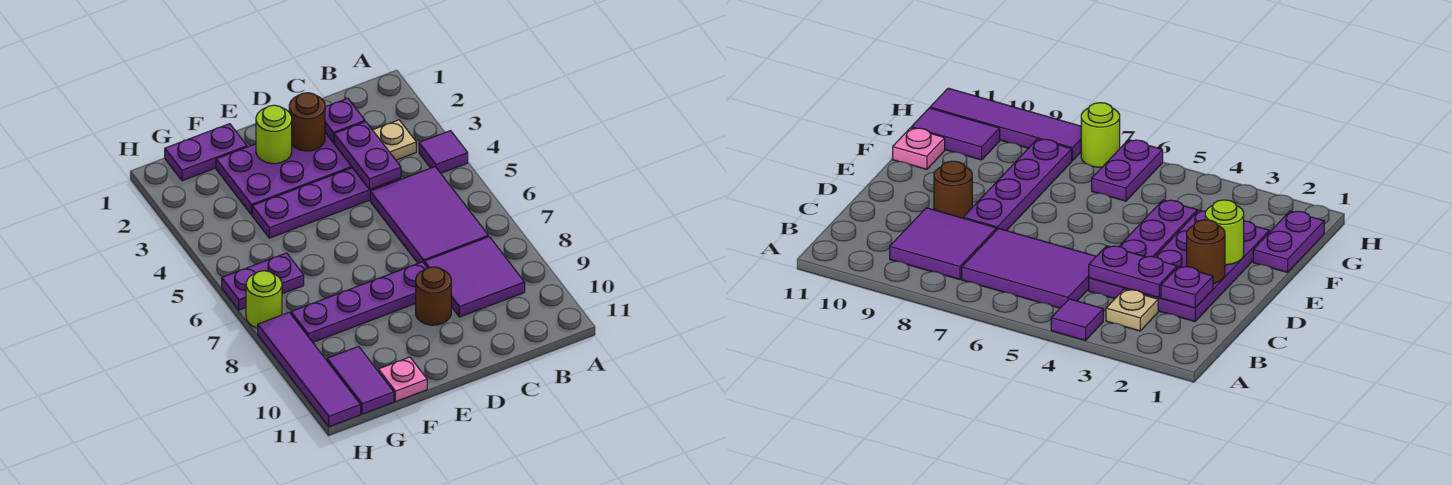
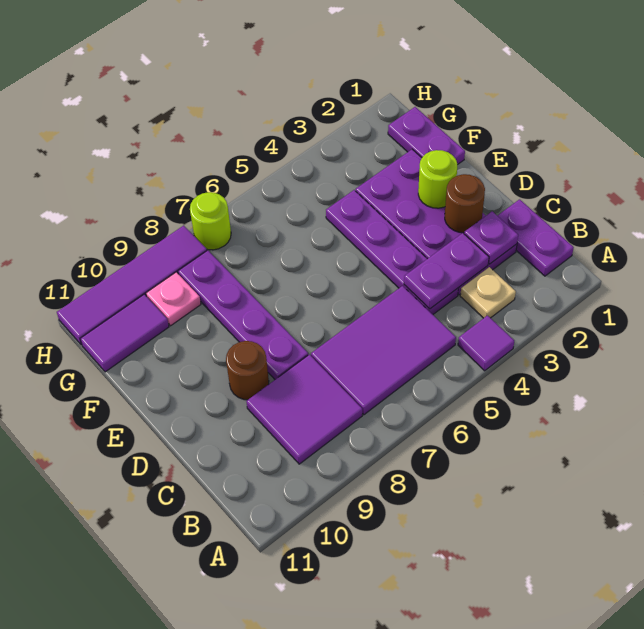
pink plate F11 level 1 -> pink plate G9 level 1
purple plate G6:H6 level 1 -> purple plate B1:C1 level 1

